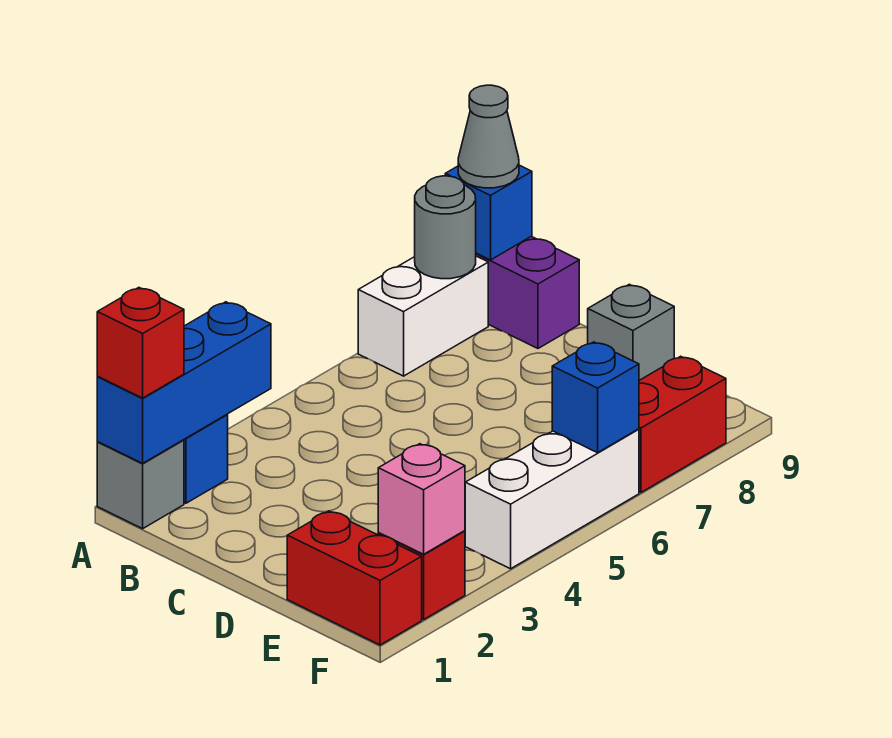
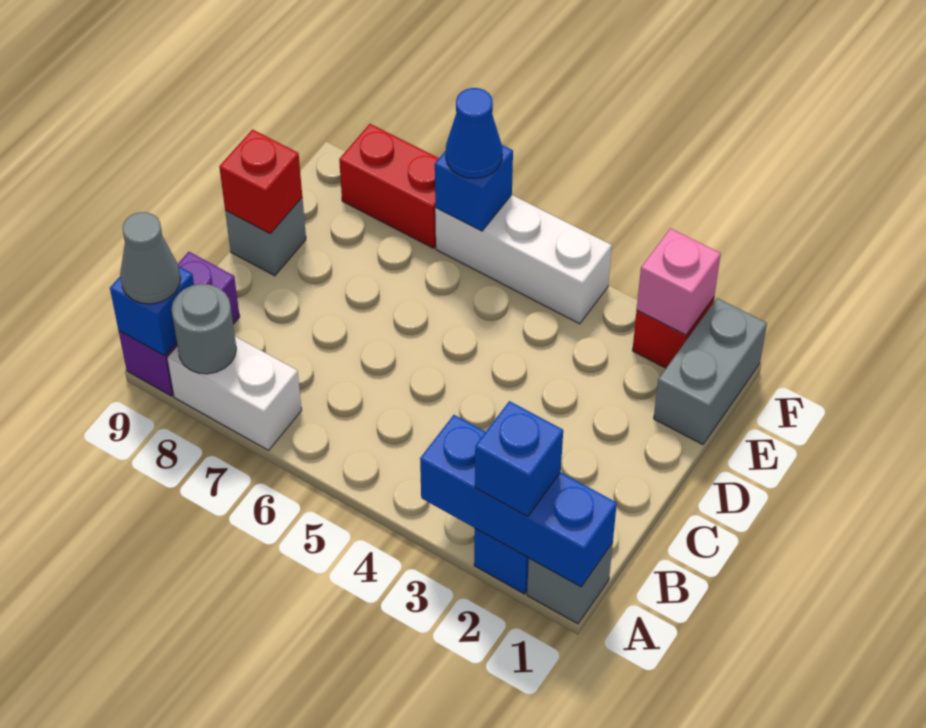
red brick A1 level 3 -> red brick D9 level 2
none -> blue brick A2 level 3
red brick E1:F1 level 1 -> grey brick E1:F1 level 1
none -> blue cone F6 level 3

